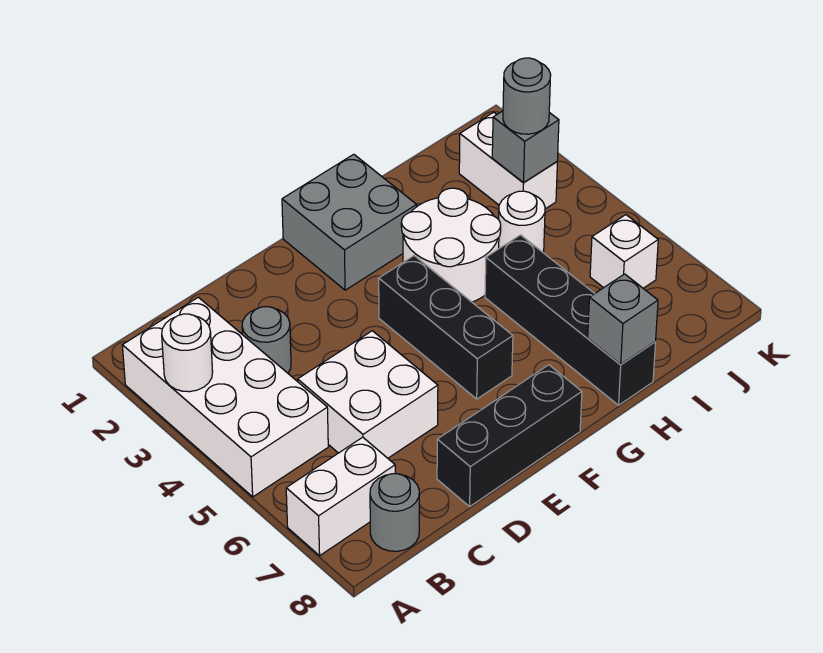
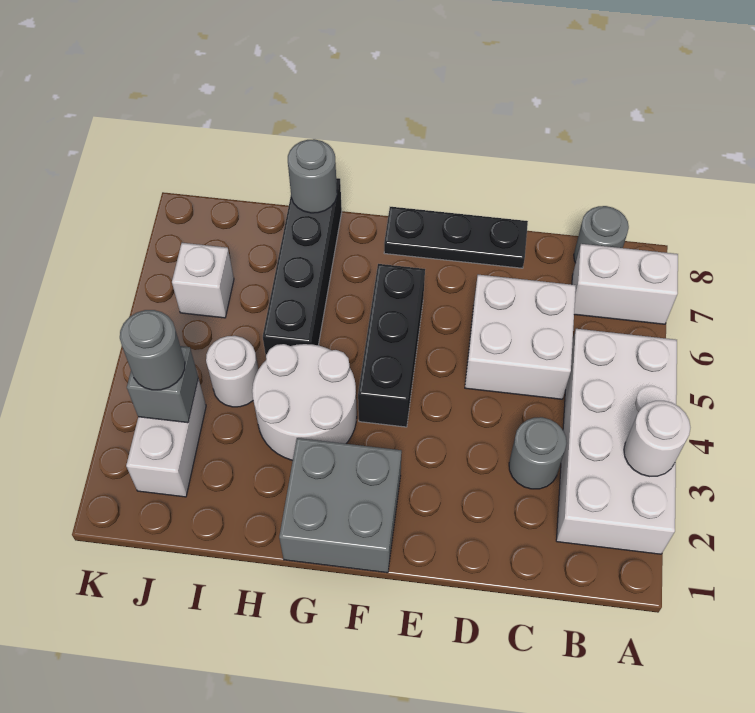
black brick D8:F8 level 1 -> black plate D8:F8 level 1
grey brick H8 level 2 -> grey round brick H8 level 2

